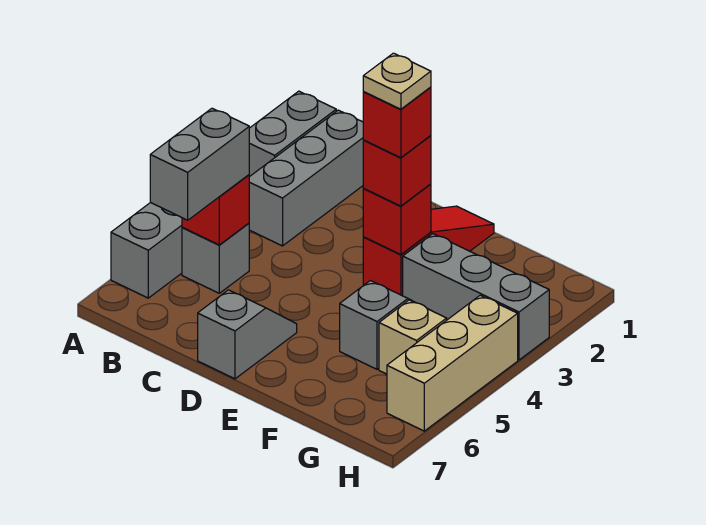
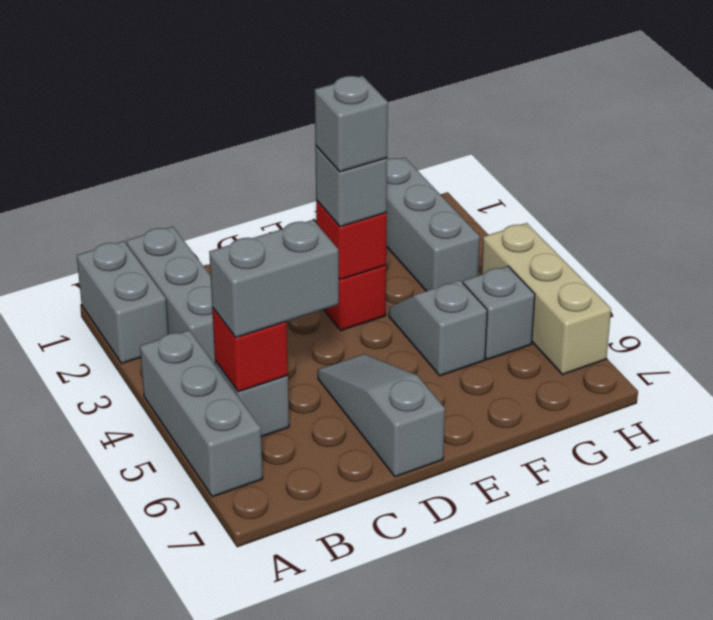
grey brick B5:B6 level 3 -> grey brick B5:C5 level 3
grey slope D6:D7 level 1 top 7 -> grey slope D5:D7 level 1 top 7
red brick E3 level 3 -> grey brick E3 level 3
red brick E3 level 4 -> grey brick E3 level 4
tan plate E3 level 5 -> none
grey brick F3:H3 level 1 -> grey brick G1:G3 level 1
tan brick G5 level 1 -> grey brick G5 level 1

